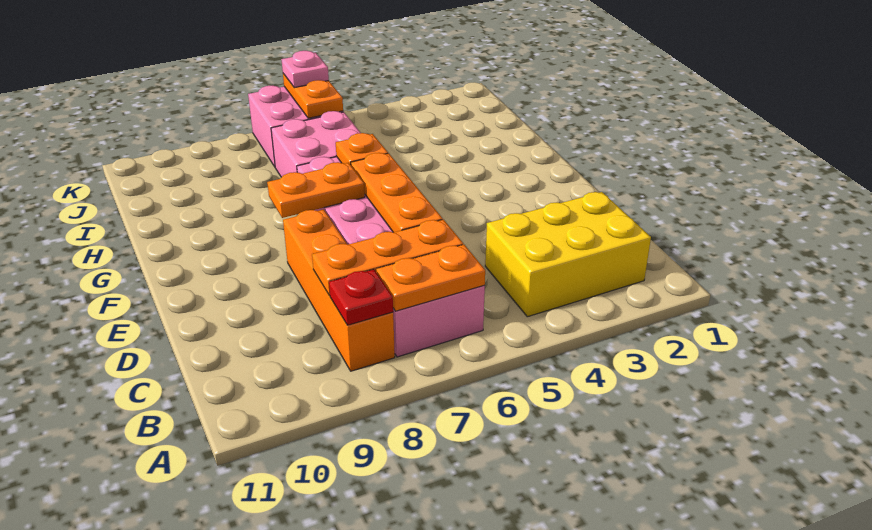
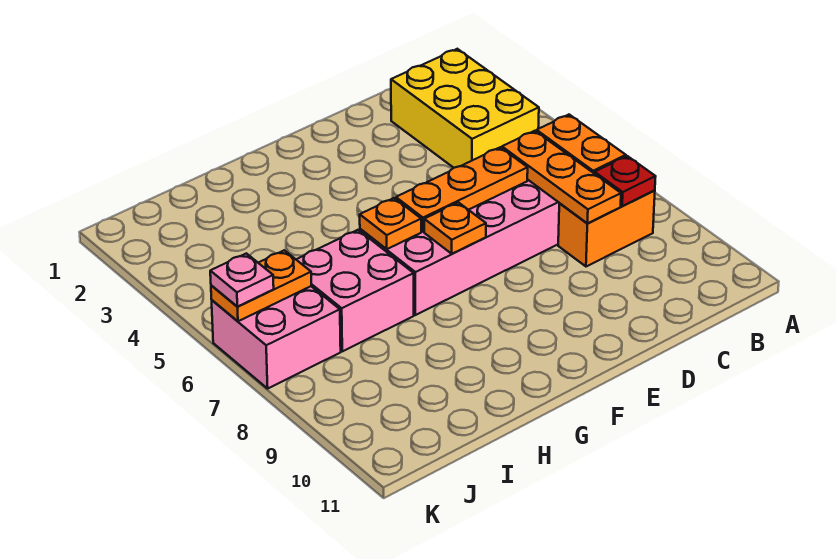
orange brick B8:E8 level 1 -> orange brick B8:C8 level 1
orange plate F7:F8 level 2 -> orange plate F7 level 2

